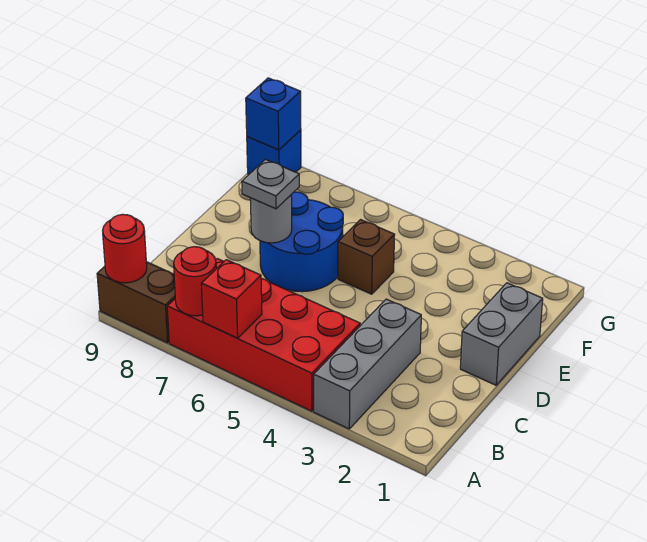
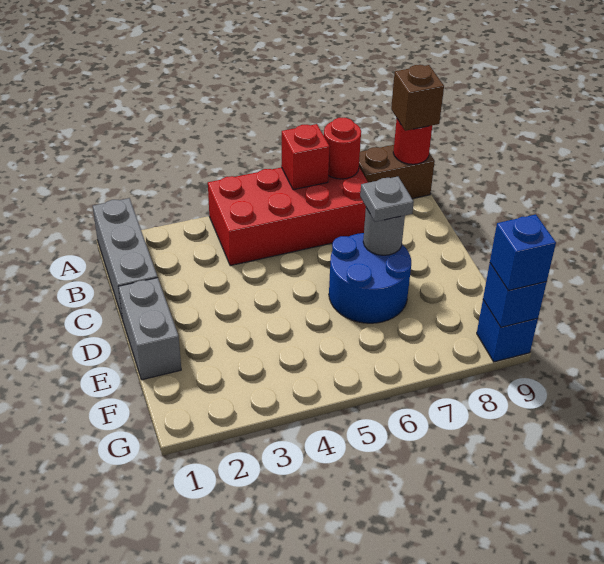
grey brick A3:C3 level 1 -> grey brick A1:C1 level 1
brown brick E5 level 1 -> brown brick A9 level 3
none -> blue brick G9 level 3

